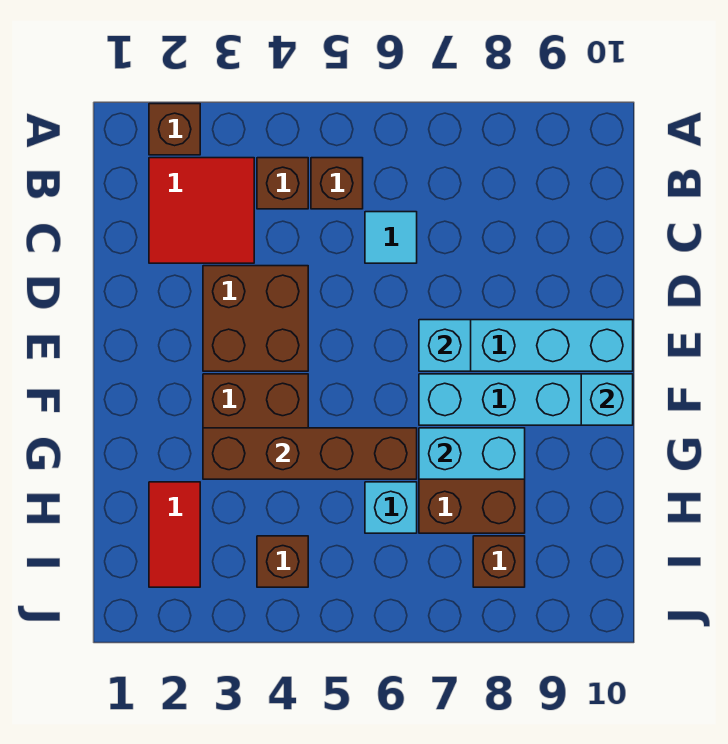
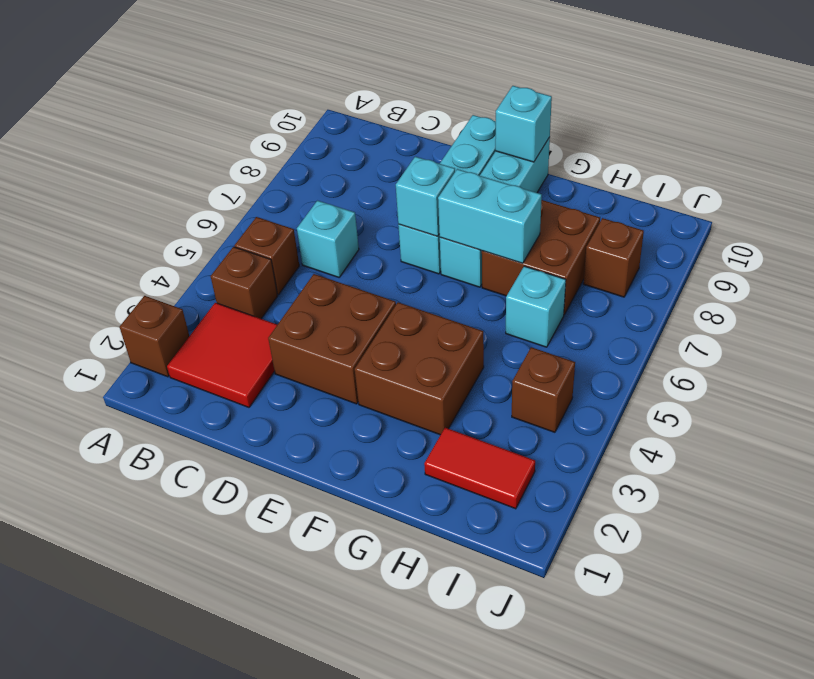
cyan tile C6 level 1 -> cyan brick C6 level 1
brown brick G3:G6 level 2 -> none
cyan brick G7:G8 level 2 -> cyan brick F7:G7 level 2

